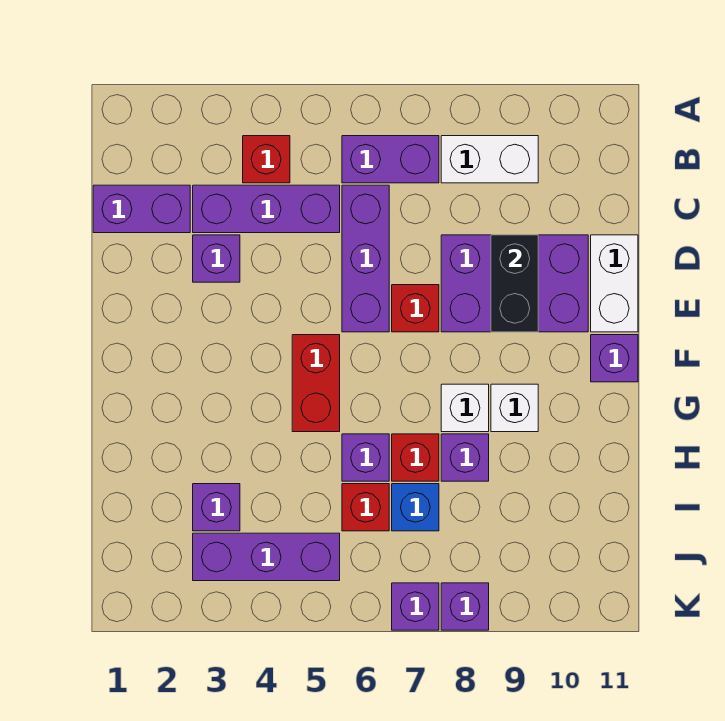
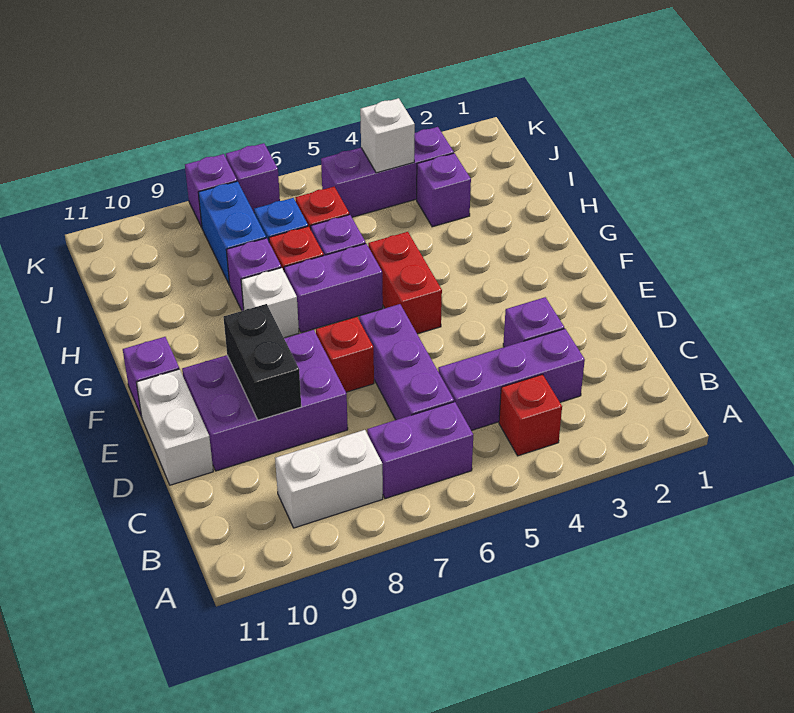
purple brick C1:C2 level 1 -> purple brick G6:G7 level 1
white brick G9 level 1 -> white brick J4 level 2
none -> blue brick I8:J8 level 1

